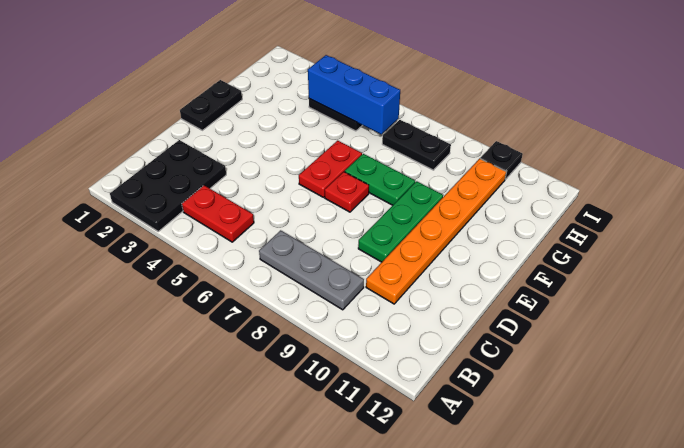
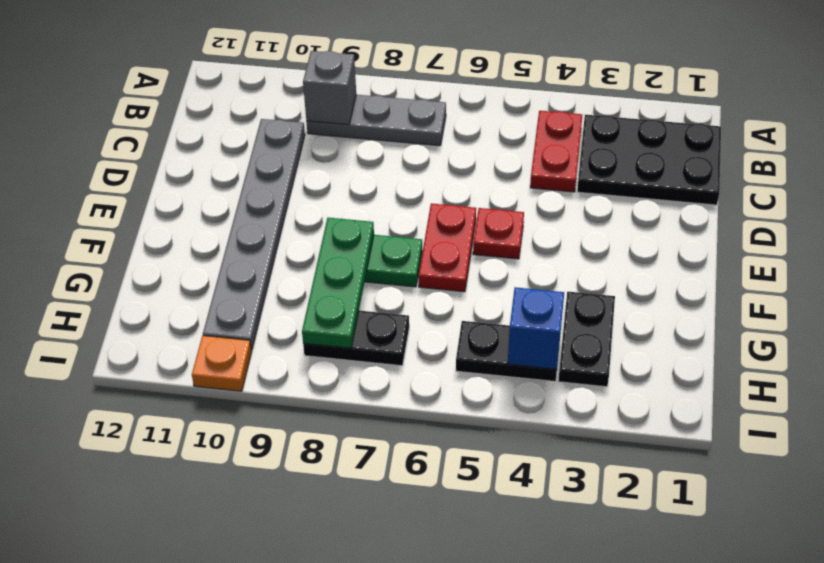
black plate A2:C3 level 1 -> black plate B1:C3 level 1
red plate B4:B5 level 1 -> red plate B4:C4 level 1
none -> grey brick B9 level 2
orange plate C10:H10 level 1 -> grey plate C10:H10 level 1
green plate D9:F9 level 1 -> green plate F8:H8 level 2
black plate E1:F1 level 1 -> black plate G3:H3 level 1
red plate E7 level 1 -> red plate E5 level 1
blue brick H4:H6 level 2 -> blue brick H4 level 2
black plate I10 level 1 -> orange plate I10 level 1

